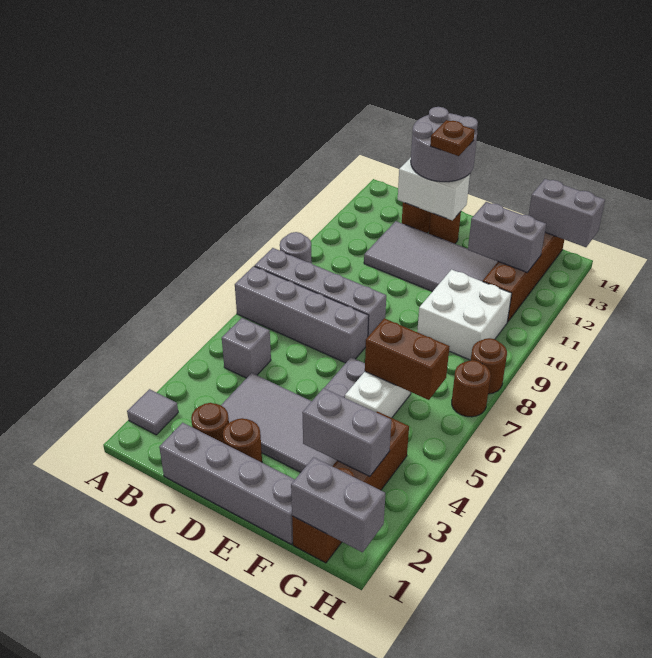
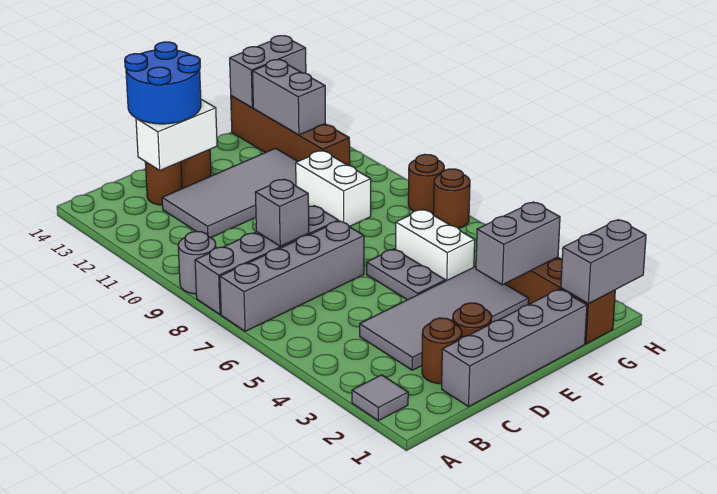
grey brick B5 level 1 -> grey brick C8 level 2
grey round brick C13:D14 level 3 -> blue round brick C13:D14 level 3
brown plate D13 level 4 -> none
brown brick F6:G6 level 2 -> none
white brick F9:G10 level 1 -> white brick F9:F10 level 1
grey brick F12:G12 level 2 -> grey brick G12:G13 level 2

